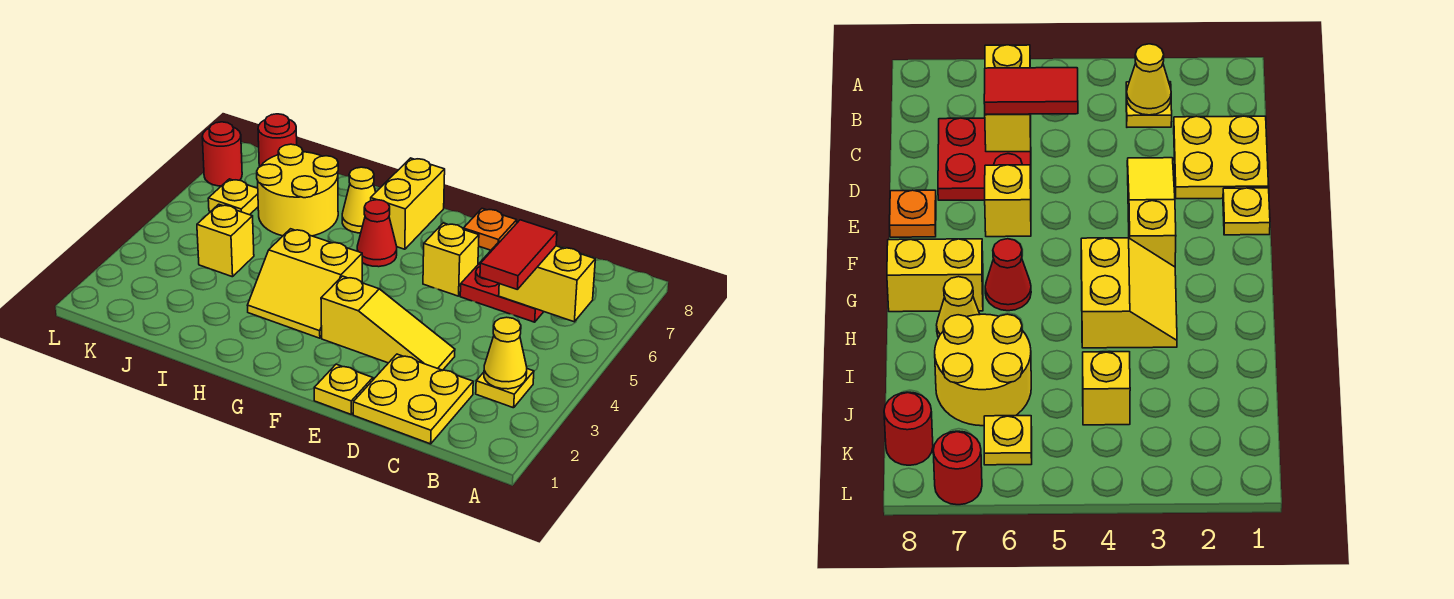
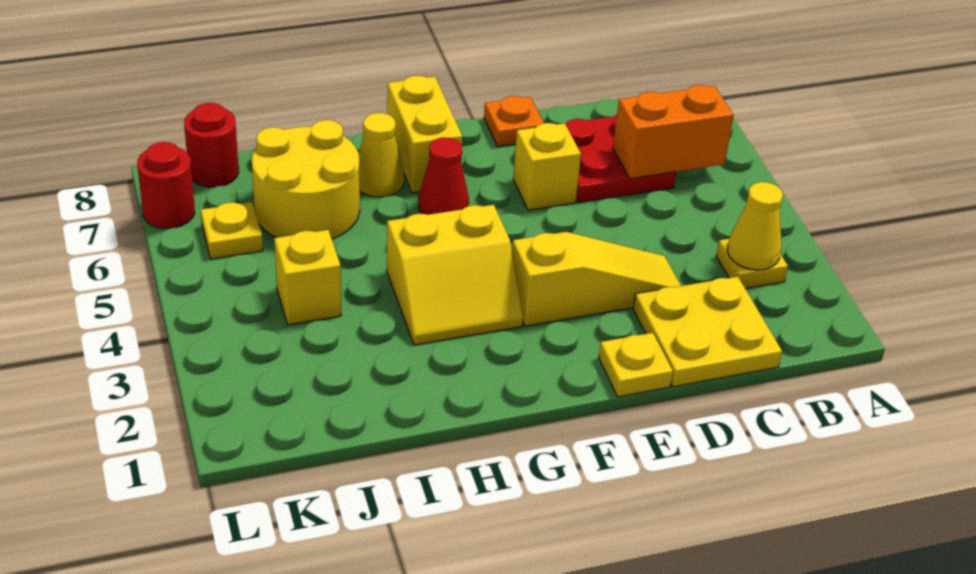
yellow brick B6:C6 level 2 -> orange brick B6:C6 level 2
red tile C5:C6 level 3 -> none

